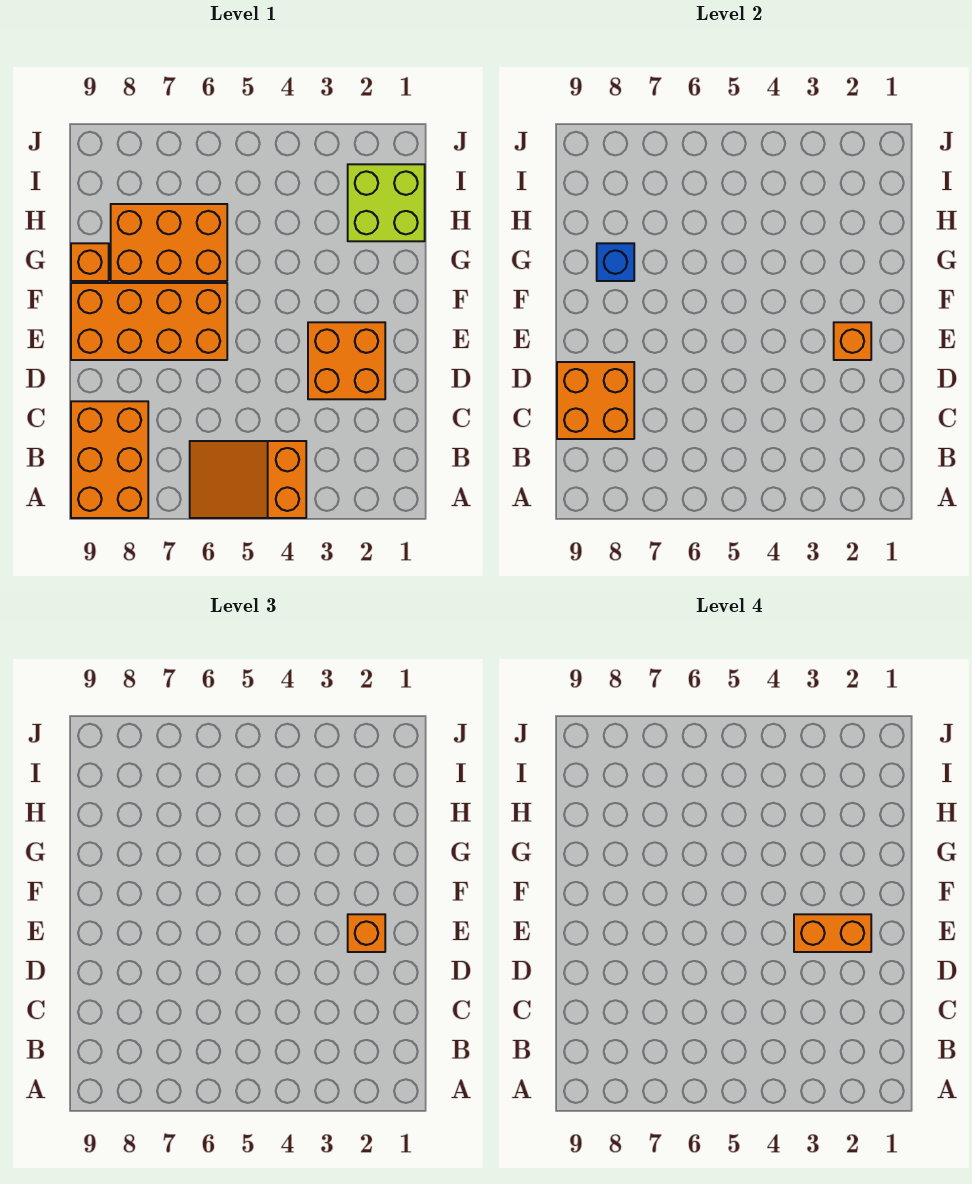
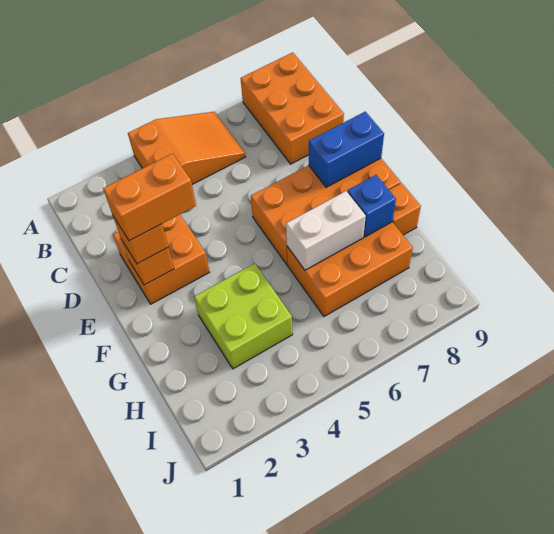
orange brick C8:D9 level 2 -> none
none -> blue brick E8:E9 level 2
none -> white brick G6:G7 level 2
lime brick H1:I2 level 1 -> lime brick G3:H4 level 1

